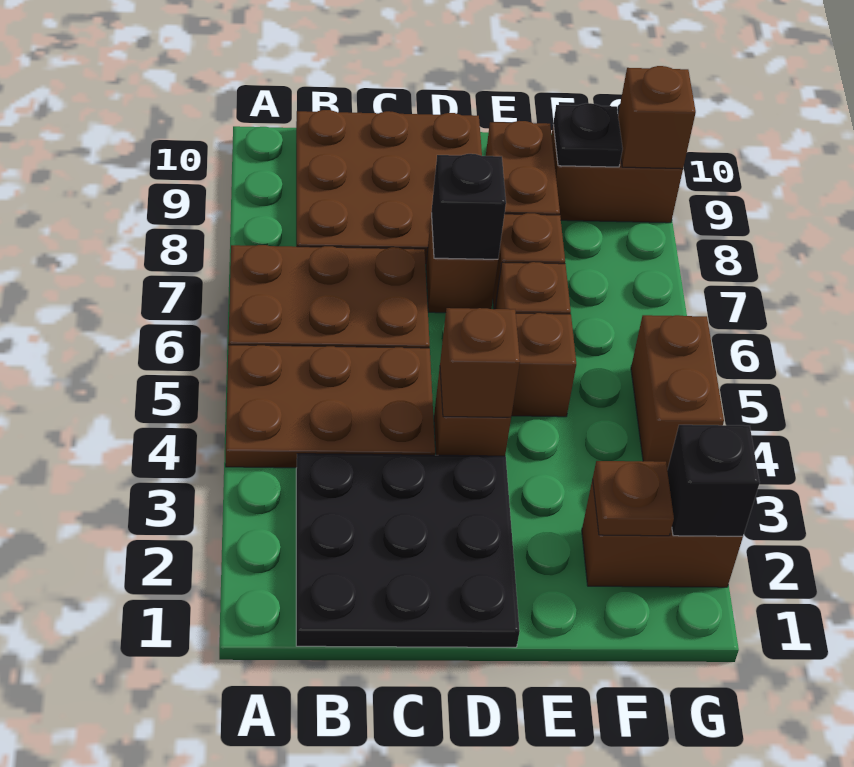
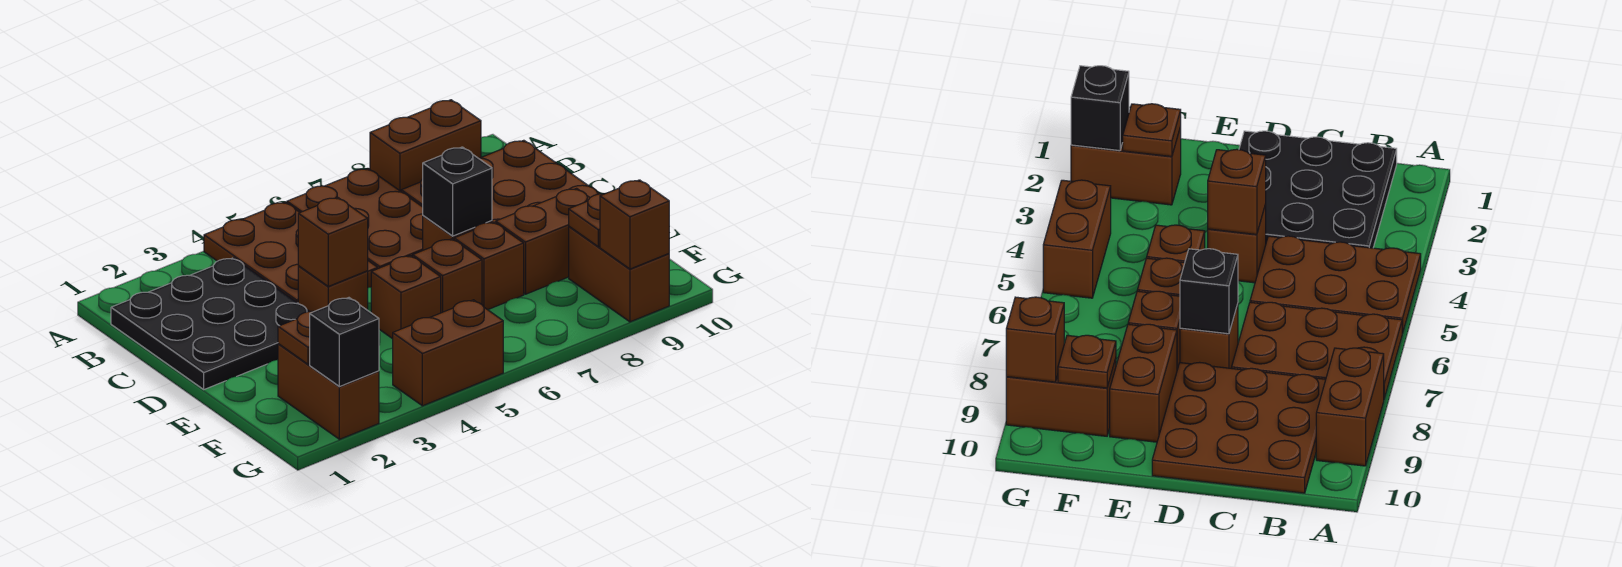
none -> brown brick A8:A9 level 1
black plate F9 level 2 -> brown plate F9 level 2

